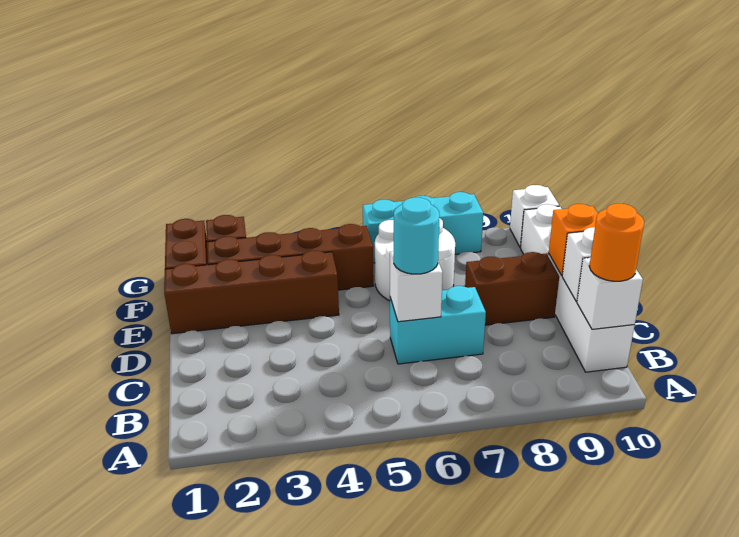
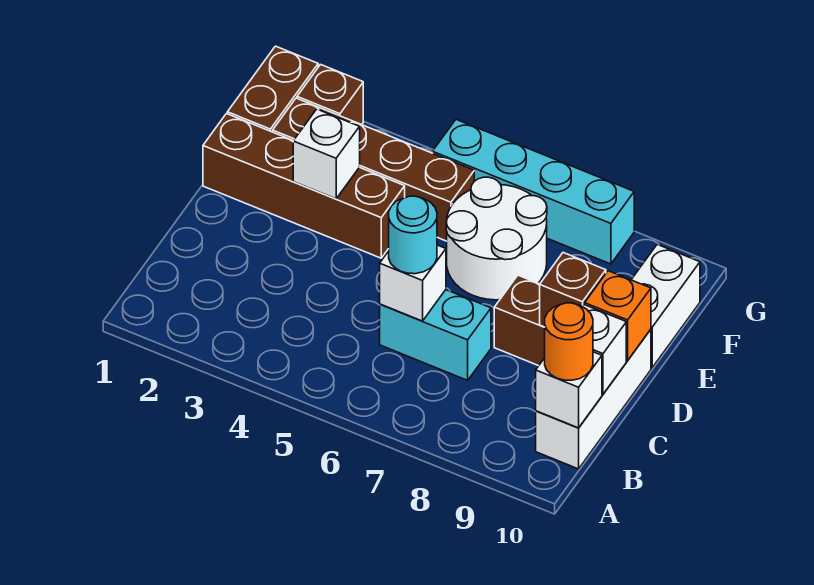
none -> brown brick D9 level 2
cyan brick G6:G8 level 1 -> cyan brick G5:G8 level 1
white brick G10 level 1 -> white brick E3 level 2

